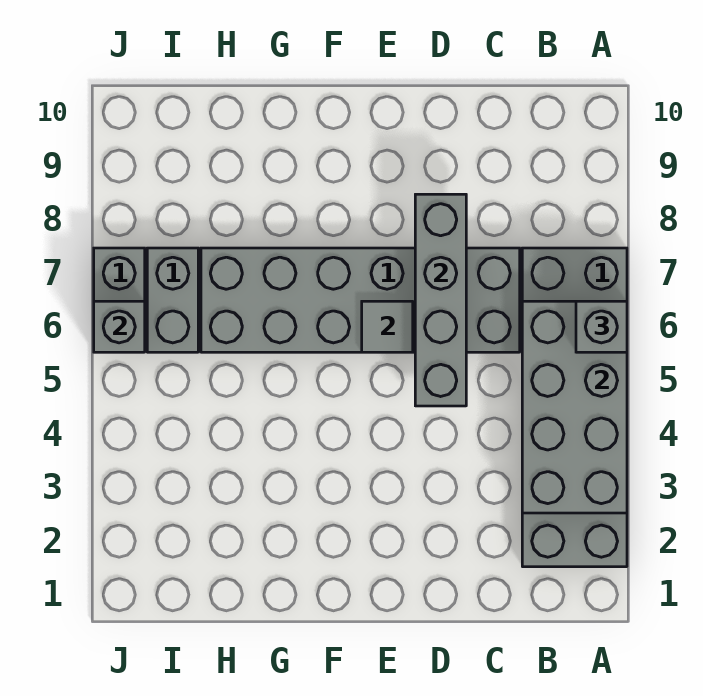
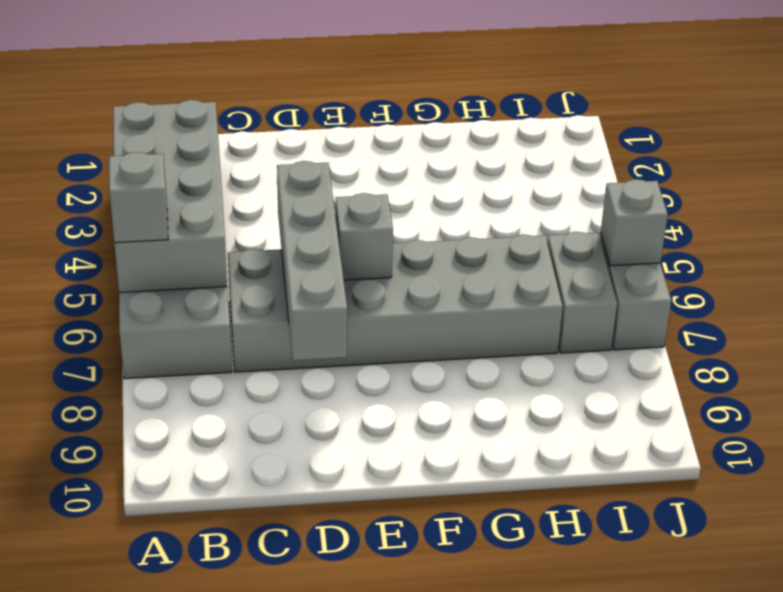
grey tile E6 level 2 -> grey brick E6 level 2

